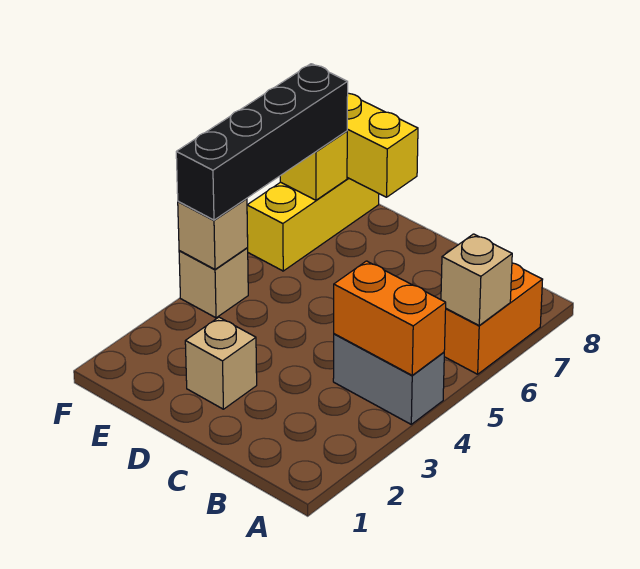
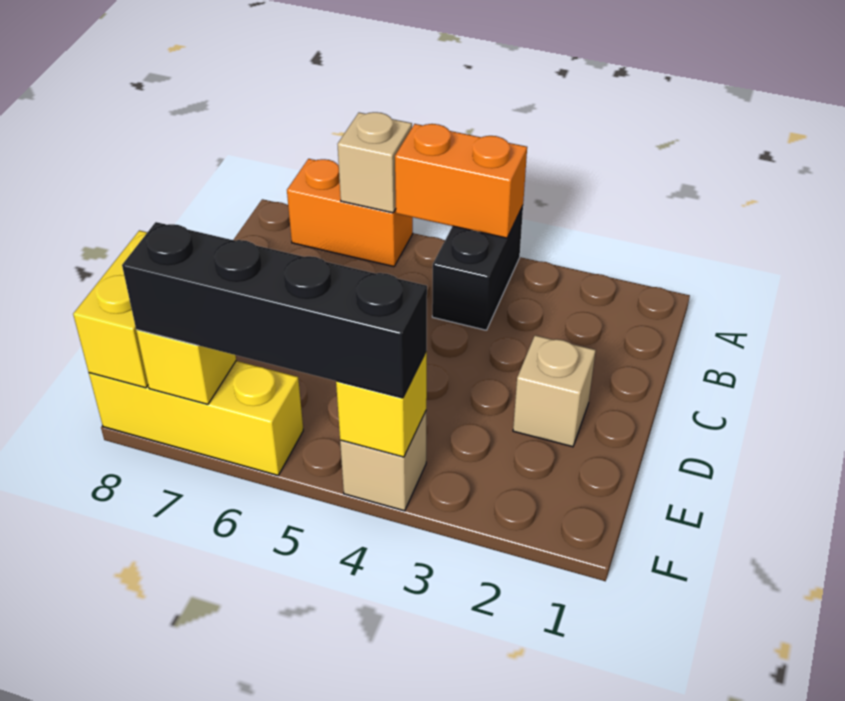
grey brick A4:B4 level 1 -> black brick A4:B4 level 1
orange brick A4:B4 level 2 -> orange brick A4:A5 level 2
tan brick F4 level 2 -> yellow brick F4 level 2

